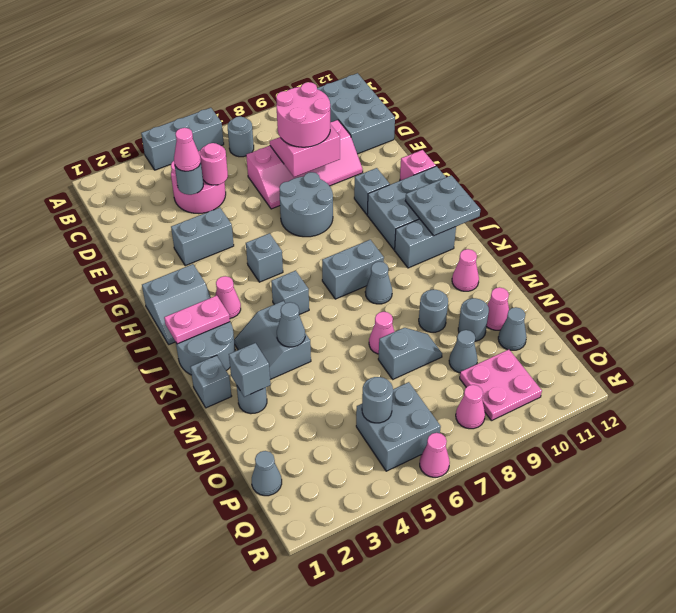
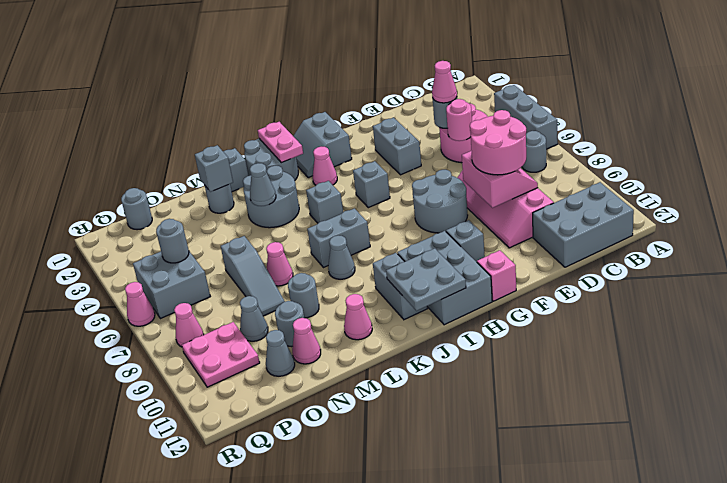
grey brick J7:J8 level 1 -> grey brick J7:K7 level 1
grey slope K3:L4 level 1 top 4 -> grey round brick K3:L4 level 1
grey slope N7:N8 level 1 top 7 -> grey slope N6:N8 level 1 top 6
grey cone P1 level 1 -> grey round brick P1 level 1

